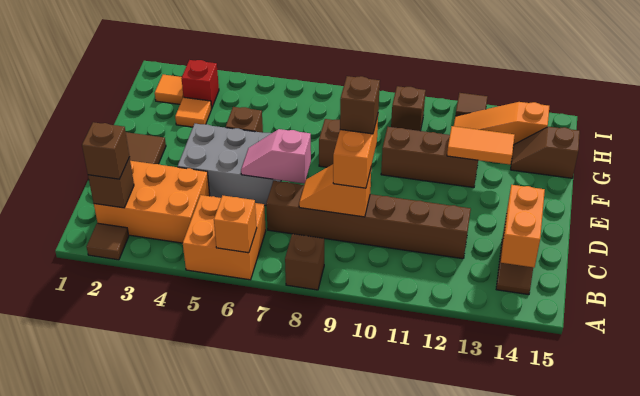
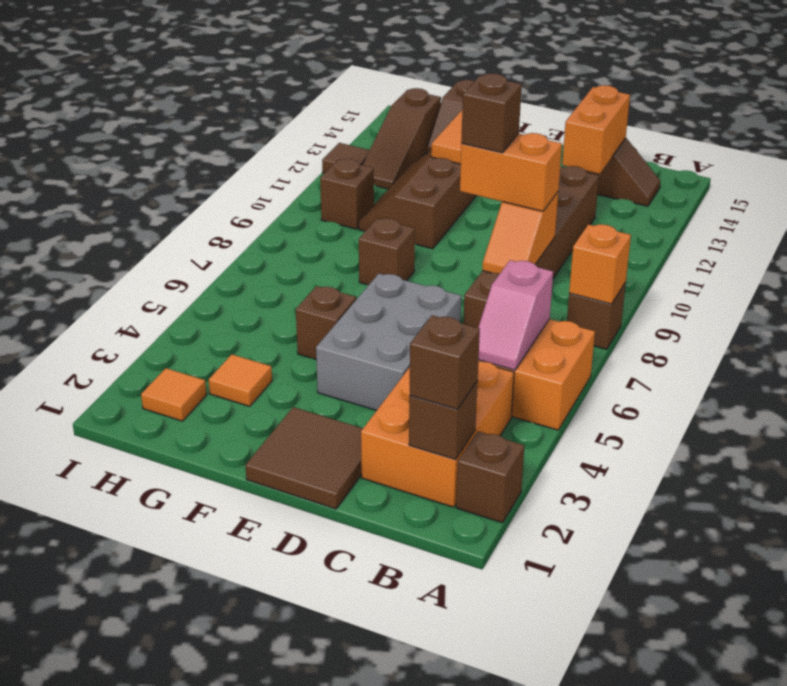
brown tile A2 level 1 -> brown brick A2 level 1
orange brick A6 level 2 -> orange brick A8 level 2
orange brick B14:C14 level 2 -> orange brick C13:C14 level 2
pink slope D6:D7 level 2 top 7 -> pink slope B5:B6 level 2 top 6
red brick H3 level 1 -> none
orange slope H12:H14 level 1 top 14 -> brown slope H12:H14 level 1 top 14

